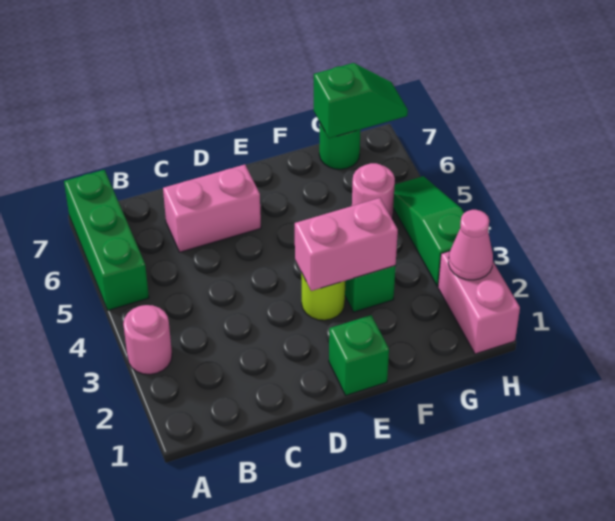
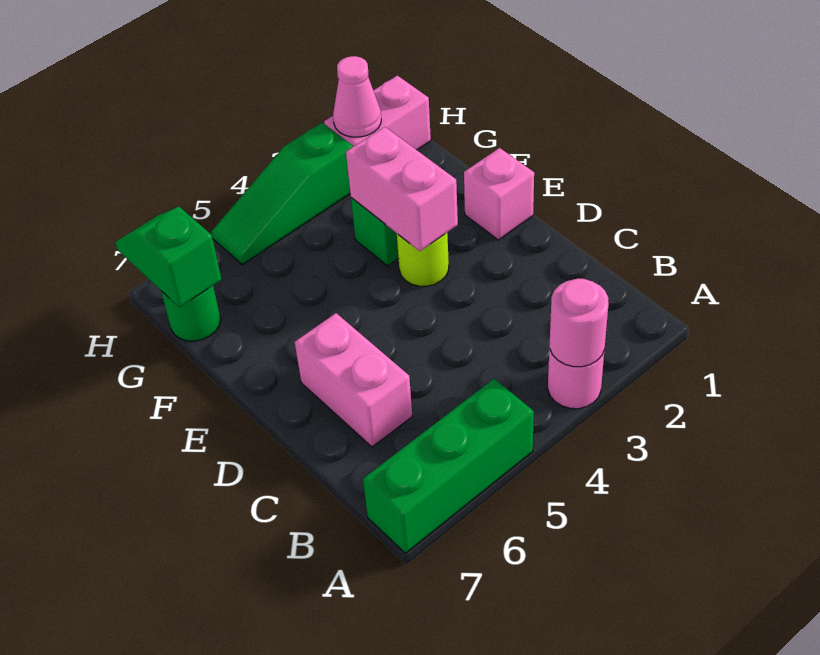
green brick E1 level 1 -> pink brick E1 level 1
pink round brick G5 level 1 -> pink round brick A3 level 2

